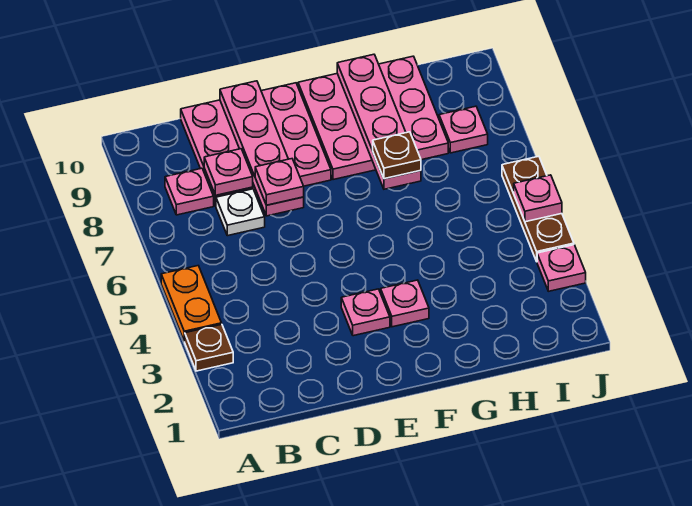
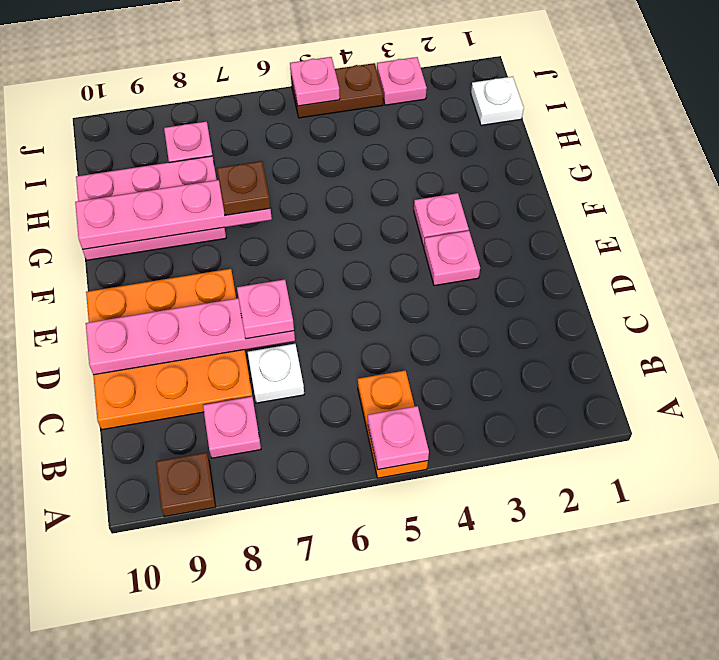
brown plate A3 level 1 -> brown plate A9 level 1
orange plate A4:A5 level 1 -> orange plate A5:B5 level 1
pink plate C8:E10 level 1 -> orange plate C8:E10 level 1
pink plate C8 level 2 -> pink plate A5 level 2
pink plate F8:H10 level 1 -> pink plate G8:H10 level 1
none -> white plate I1 level 1
brown plate J4:J6 level 1 -> brown plate J4:J5 level 1

